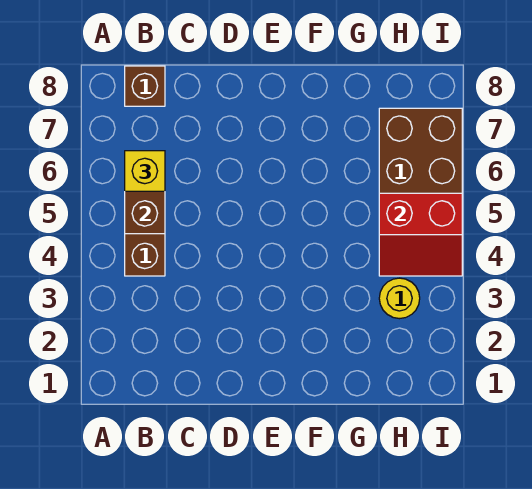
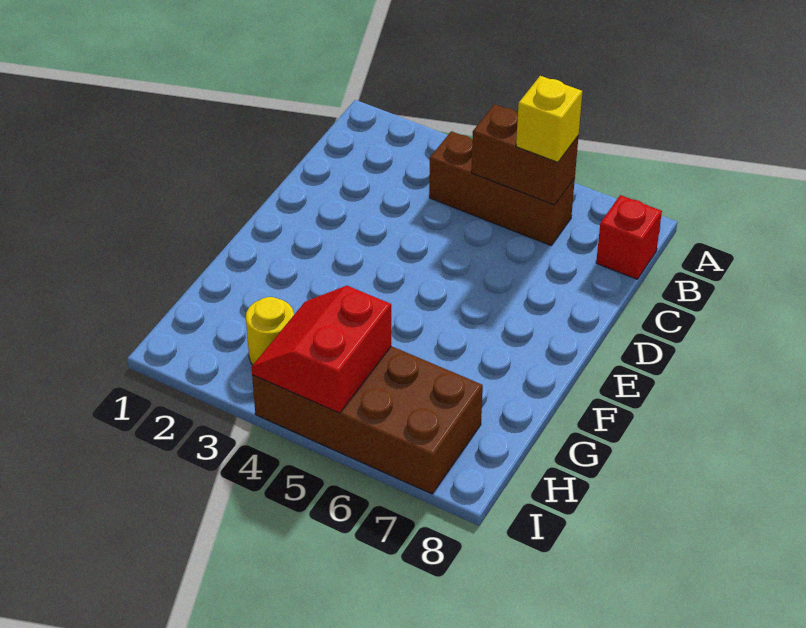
brown brick B8 level 1 -> red brick B8 level 1

